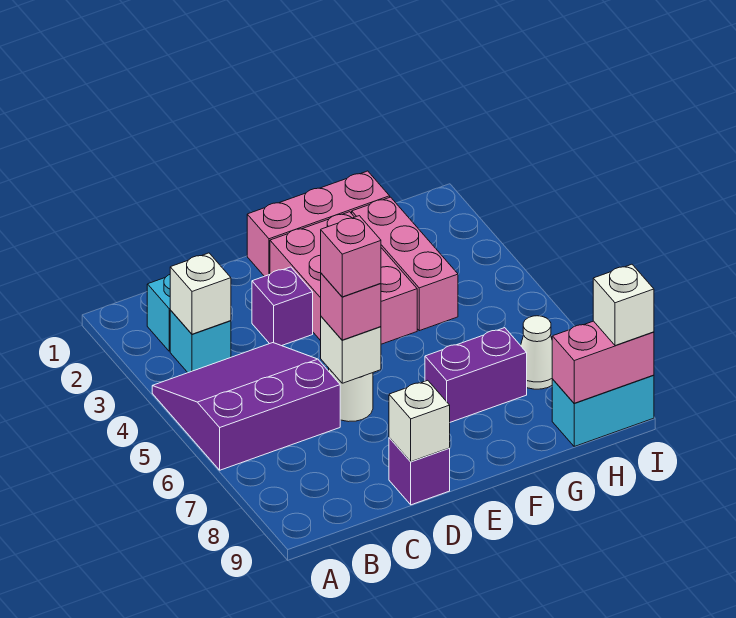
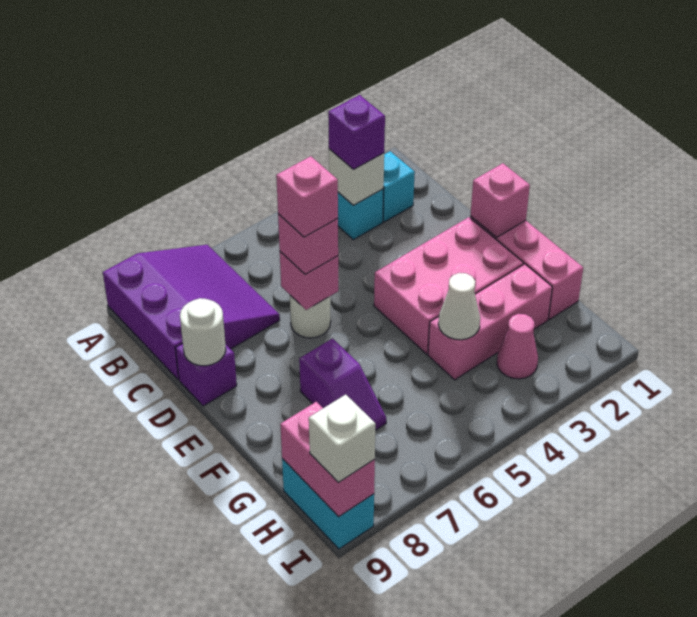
purple slope A4:C6 level 1 top 6 -> purple slope A7:C9 level 1 top 9
purple brick D3 level 1 -> purple brick B3 level 3
white brick D6 level 2 -> pink brick D6 level 2
white brick D9 level 2 -> white round brick D9 level 2
none -> pink brick E1 level 2
purple brick F7:G7 level 1 -> purple slope F7:G7 level 1 top F
none -> pink cone H3 level 1
white cone H7 level 1 -> white cone G4 level 2

